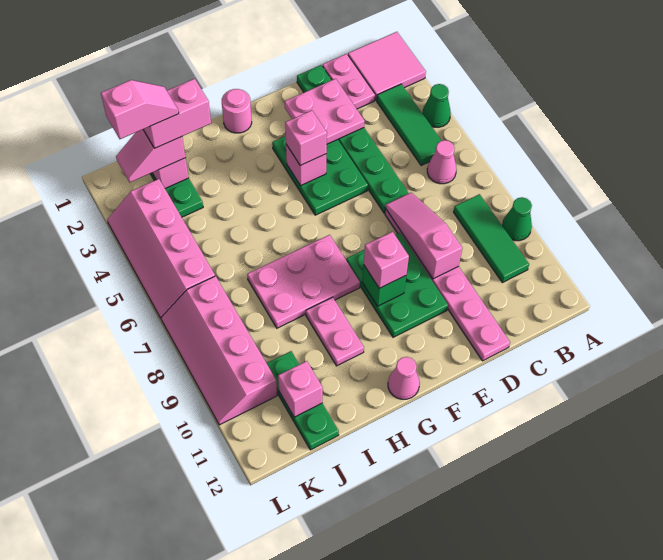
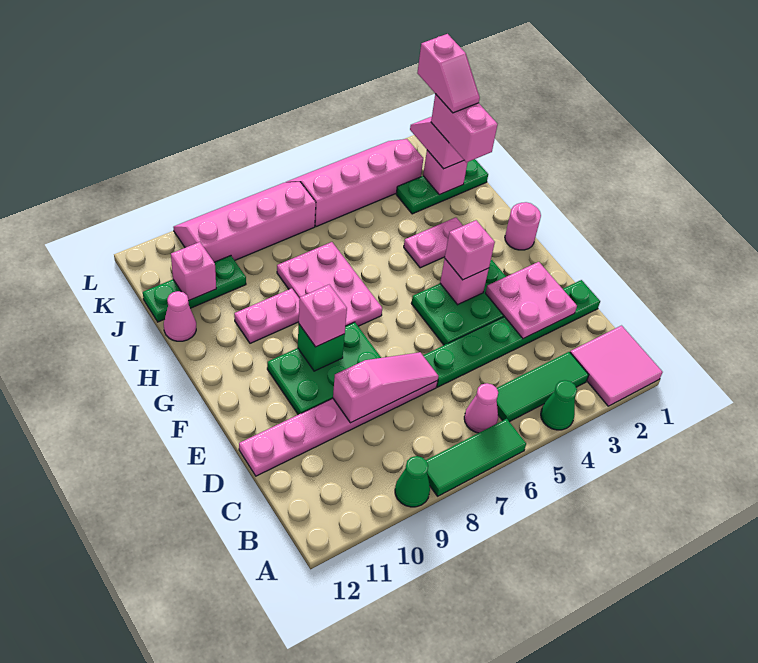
green tile B8:B10 level 1 -> green tile A6:A8 level 1
pink plate C1:C2 level 1 -> pink plate H3:H4 level 1
pink cone G12 level 1 -> pink cone I12 level 1

